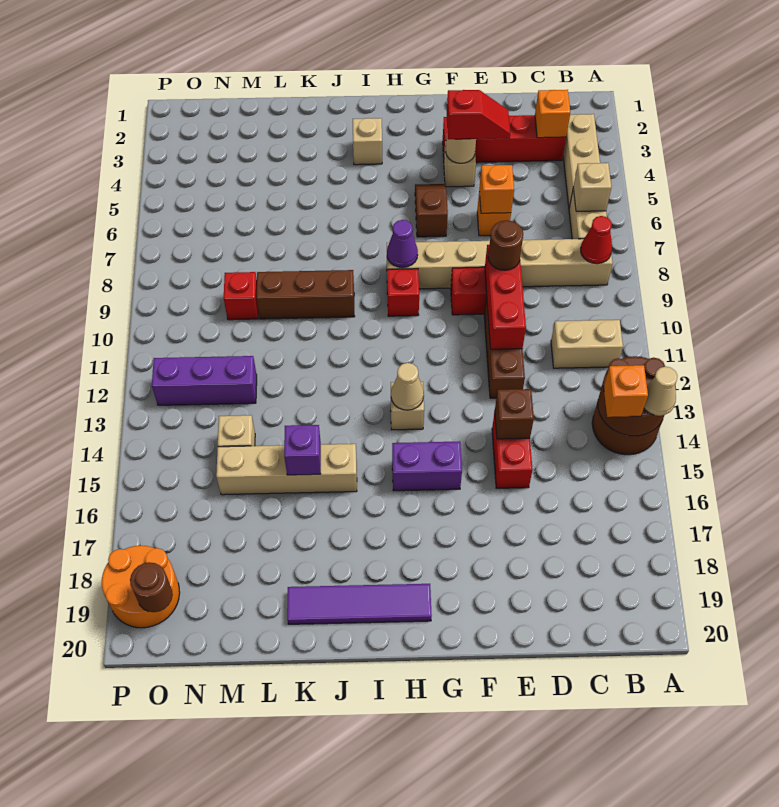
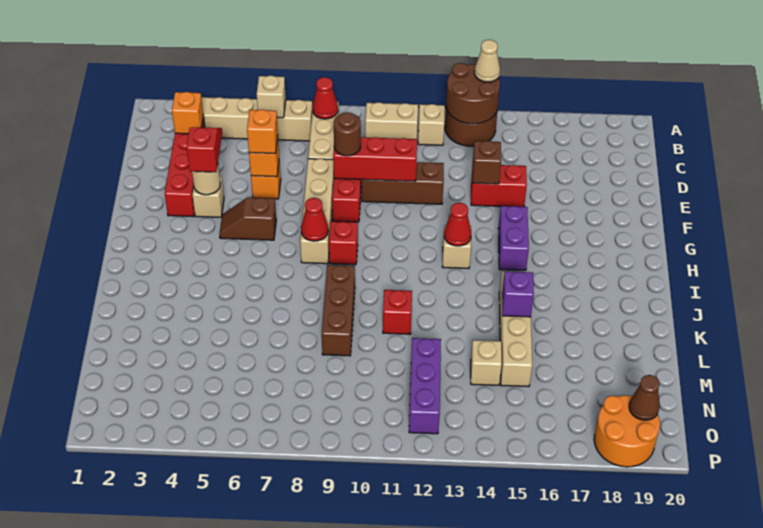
tan brick B11:C11 level 1 -> tan brick B10:B11 level 1
orange brick B14 level 3 -> orange brick E6 level 3
purple cone H8 level 2 -> red cone H8 level 2
tan cone H13 level 2 -> red cone H13 level 2
purple tile H19:K19 level 1 -> none
tan brick I3 level 1 -> tan brick B12 level 1
red brick M9 level 1 -> red brick K11 level 1
brown round brick O19 level 2 -> brown cone O19 level 2

